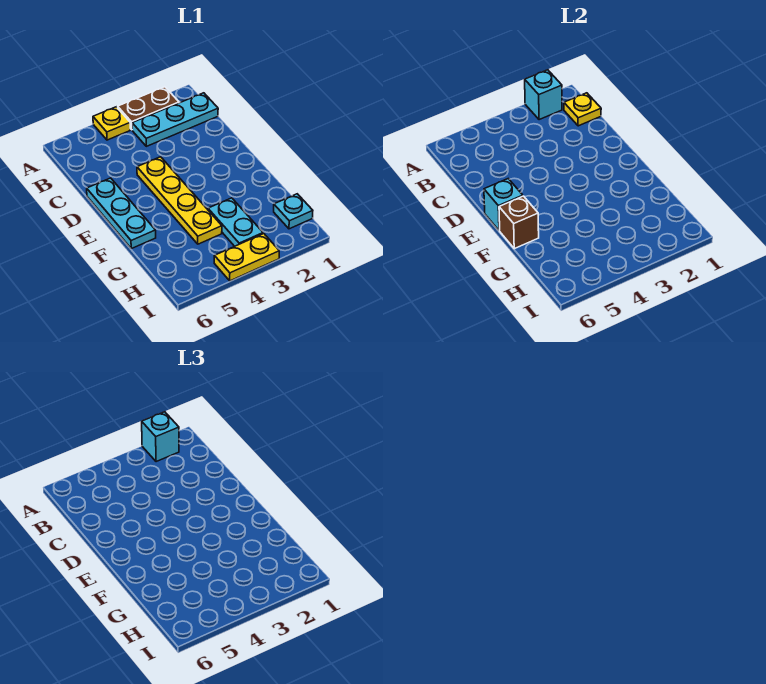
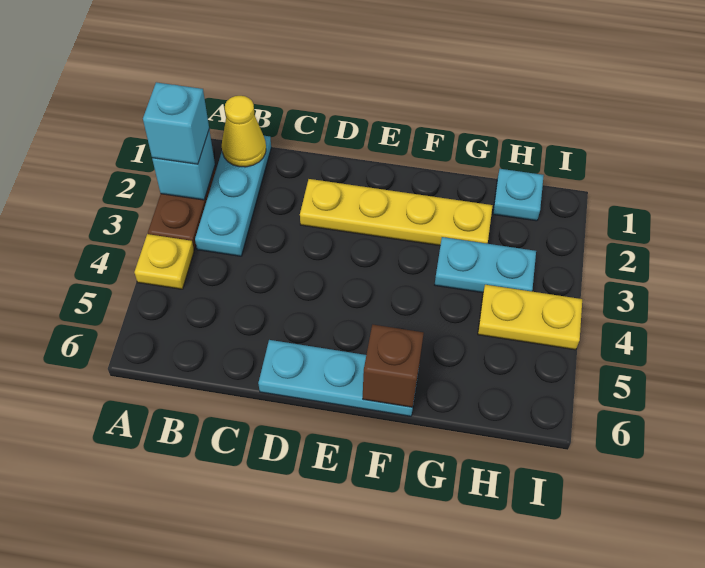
yellow plate B1 level 2 -> yellow cone B1 level 2
yellow plate D4:G4 level 1 -> yellow plate D2:G2 level 1
cyan brick E6 level 2 -> none
yellow plate I3:I4 level 1 -> yellow plate H4:I4 level 1

